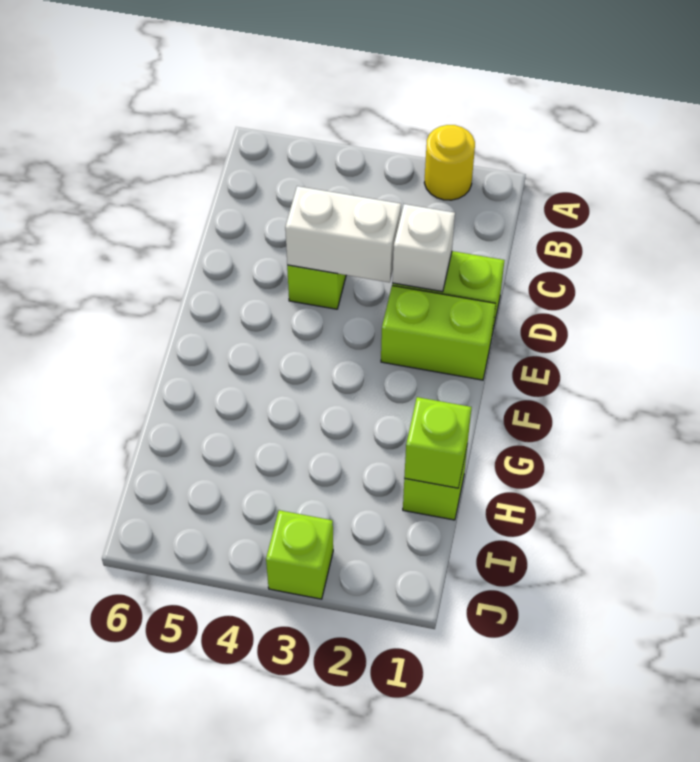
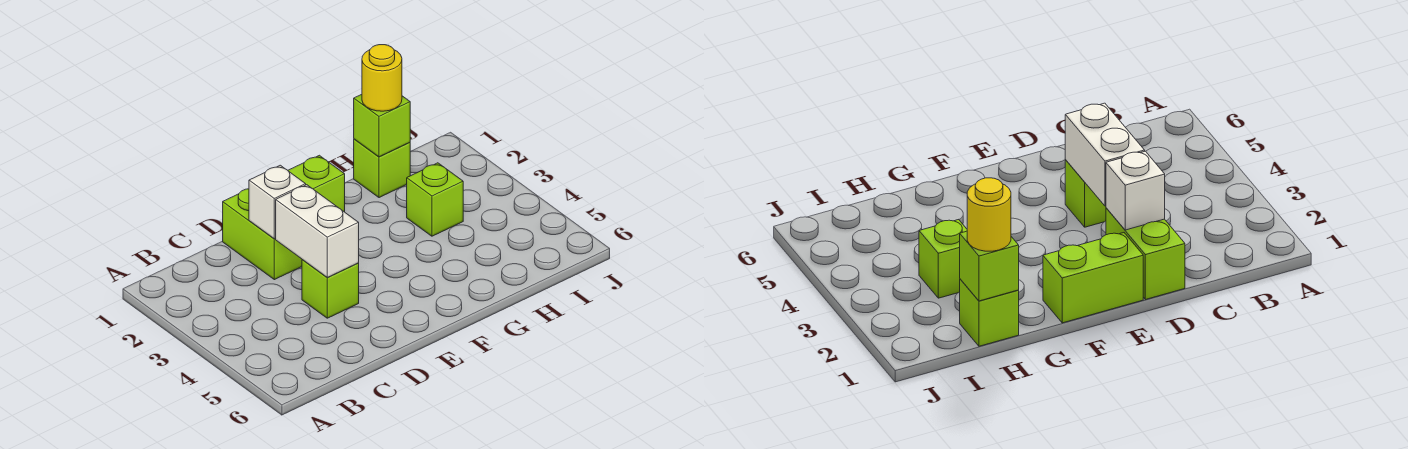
yellow round brick A2 level 1 -> yellow round brick H1 level 3
lime brick E1:E2 level 1 -> lime brick E1:F1 level 1
lime brick J3 level 1 -> lime brick H3 level 1

